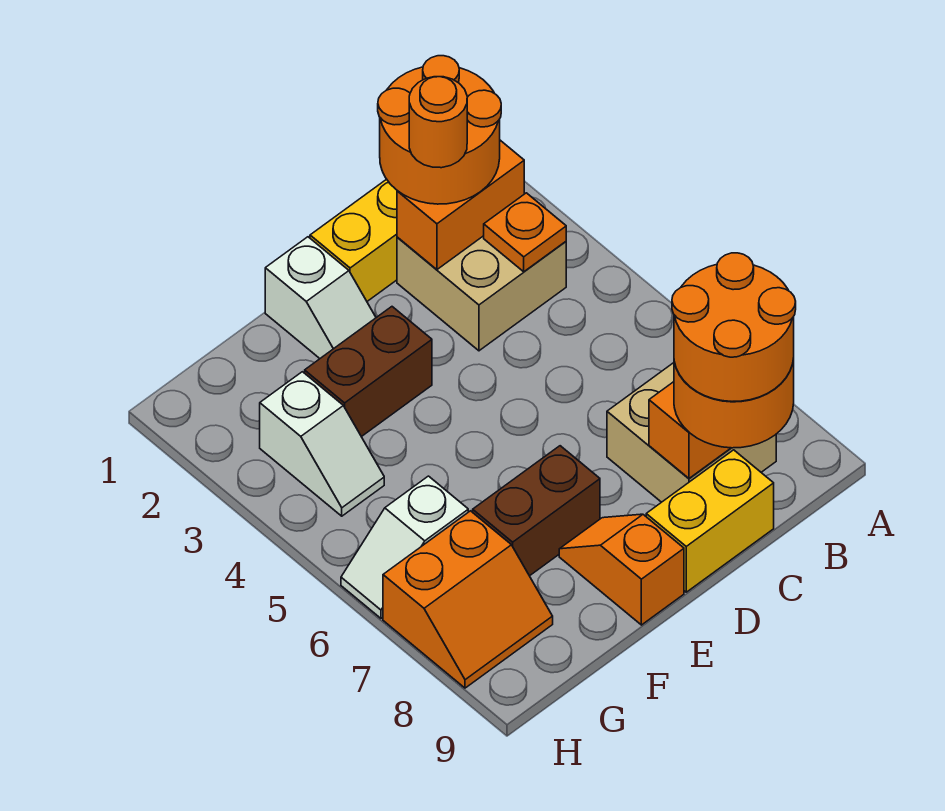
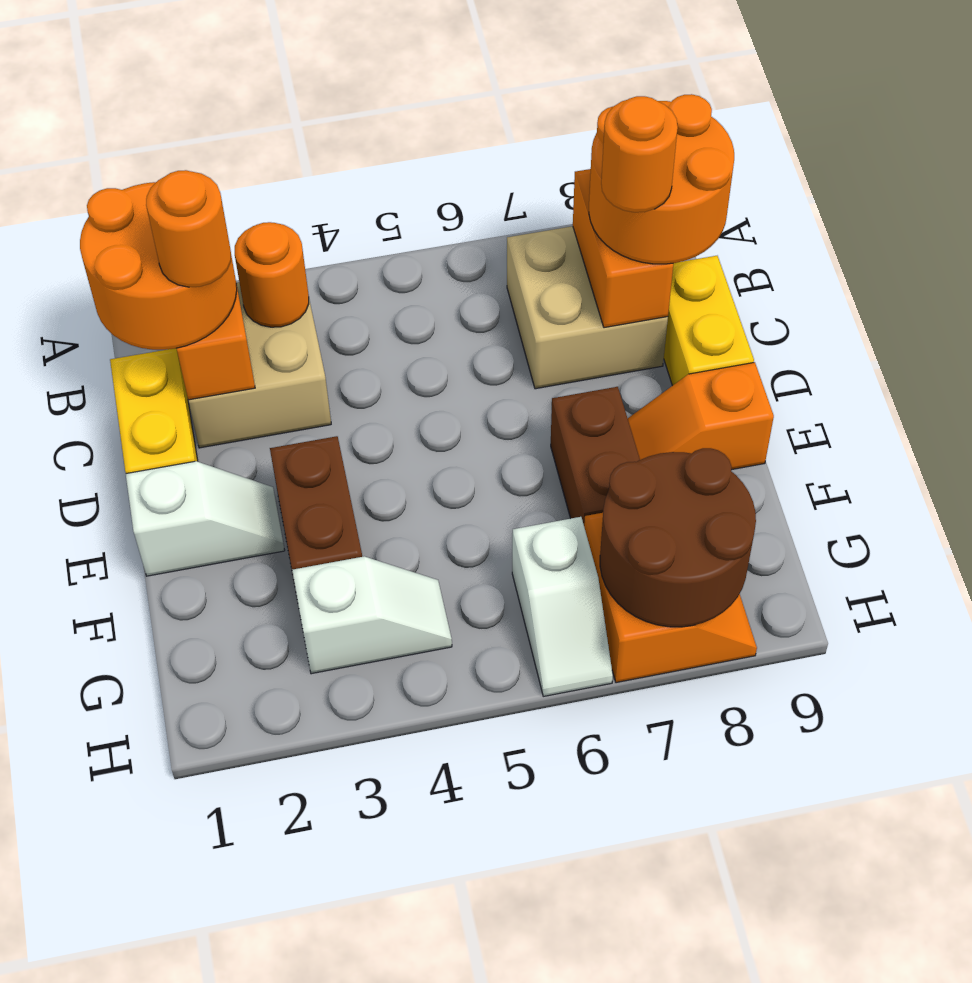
orange plate B3 level 2 -> orange round brick B3 level 2
orange round brick B8:C9 level 4 -> orange round brick C8 level 4
none -> brown round brick G7:H8 level 2

